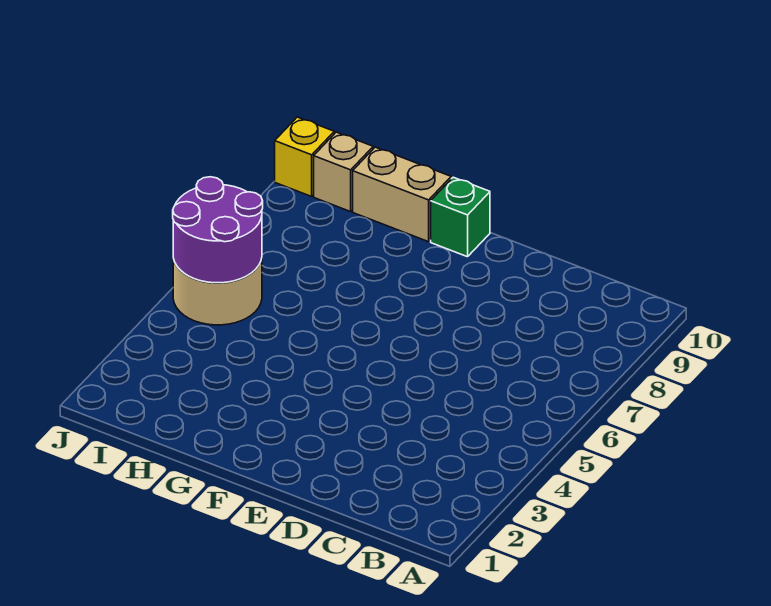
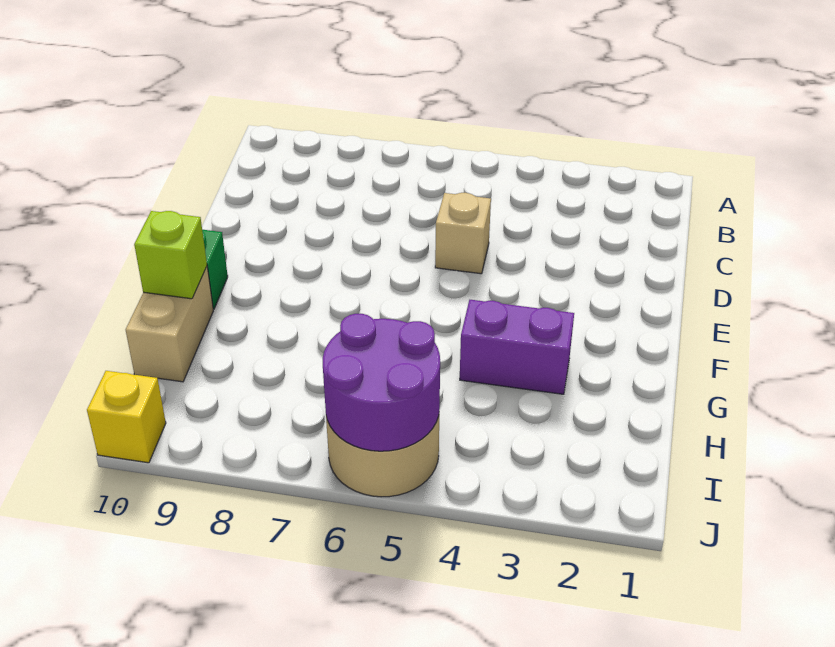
none -> purple brick G3:G4 level 1
none -> lime brick G10 level 2
tan brick I10 level 1 -> tan brick D5 level 1

